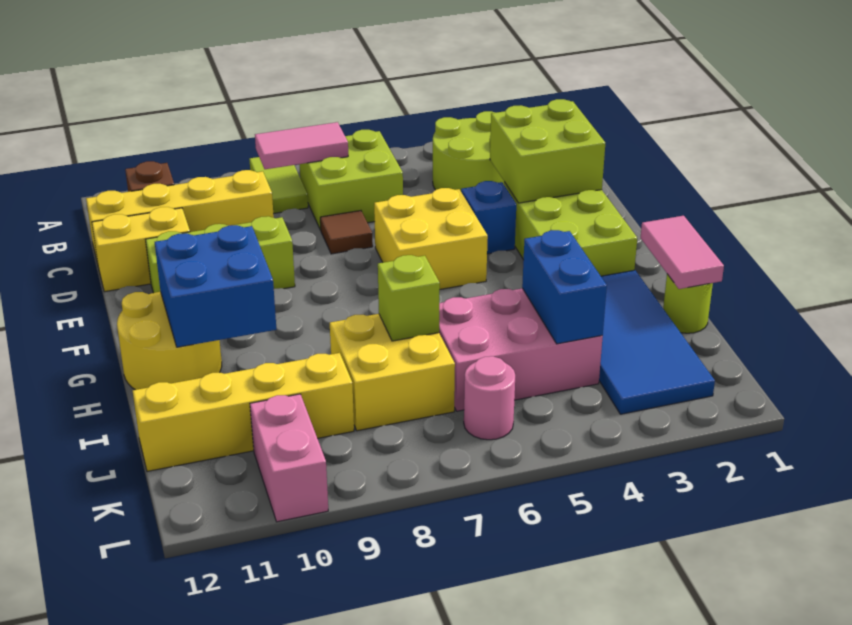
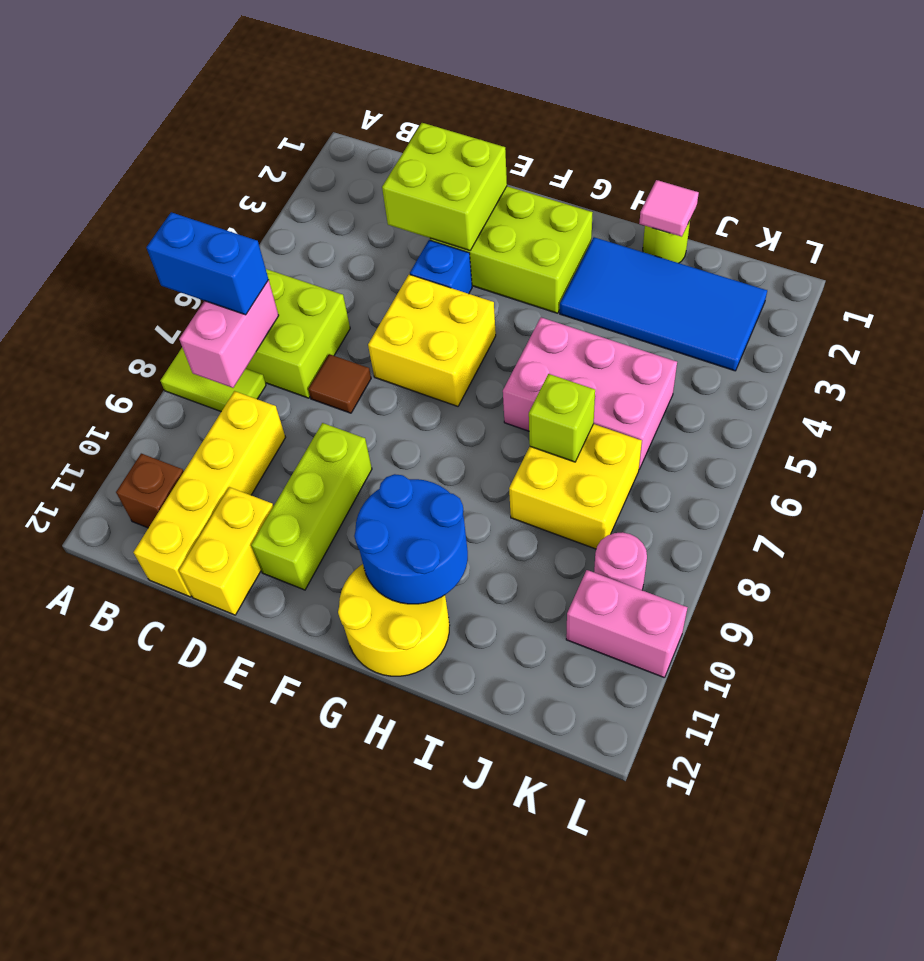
lime round brick B3:C4 level 1 -> none
pink tile B7:B8 level 2 -> pink brick B7:B8 level 2
blue brick G10:H11 level 2 -> blue round brick G10:H11 level 2
pink tile H1:I1 level 2 -> pink tile I1 level 2
pink brick I4:J6 level 1 -> pink brick H5:J6 level 1
blue brick I4:J4 level 2 -> blue brick A7:B7 level 3
yellow brick J9:J12 level 1 -> none
pink round brick K6 level 1 -> pink round brick K9 level 1

